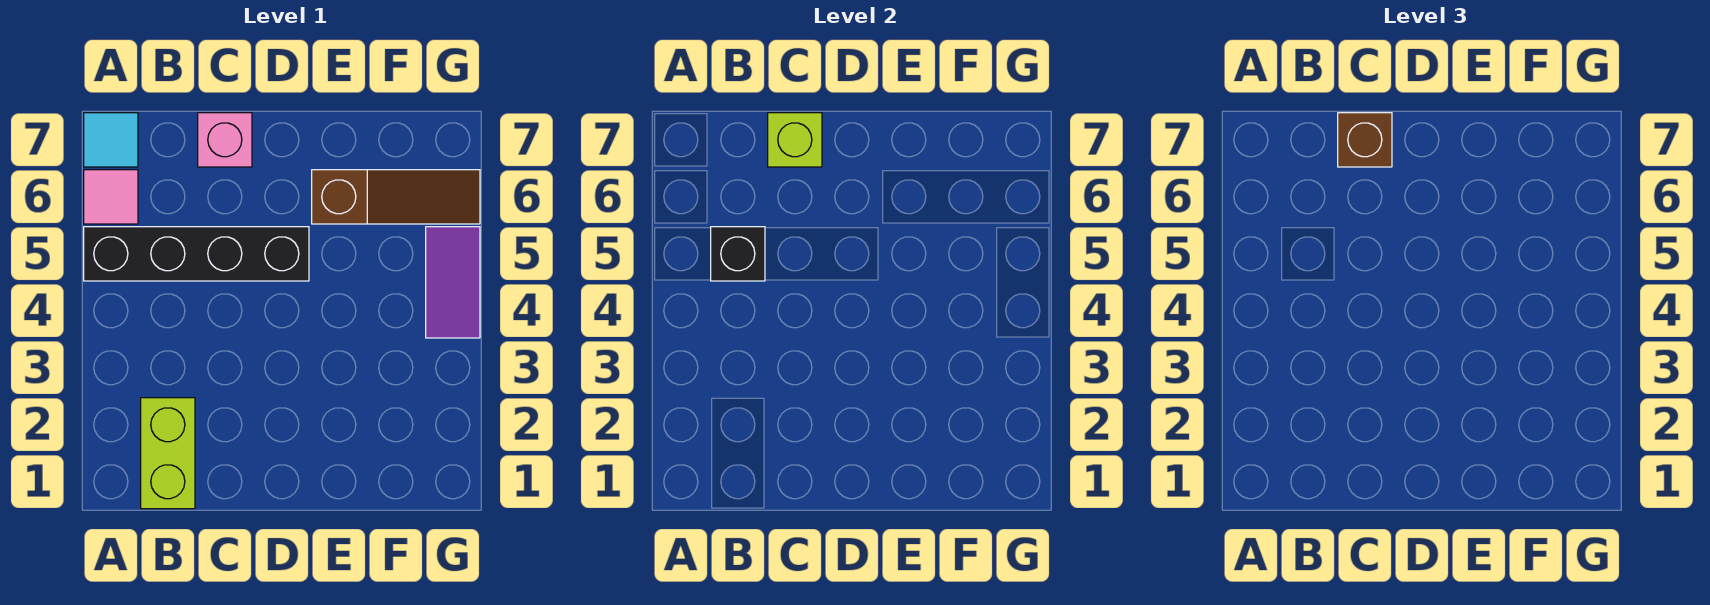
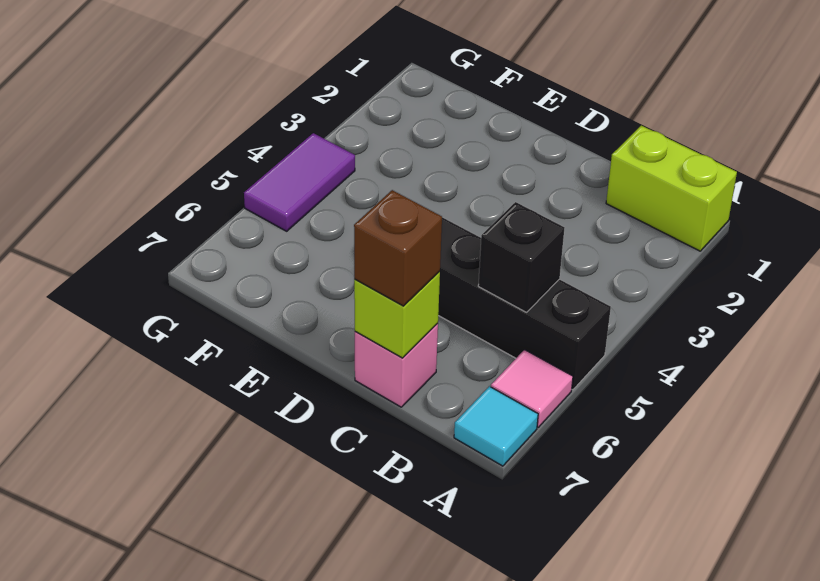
lime brick B1:B2 level 1 -> lime brick A1:B1 level 1
brown slope E6:G6 level 1 top E -> none

